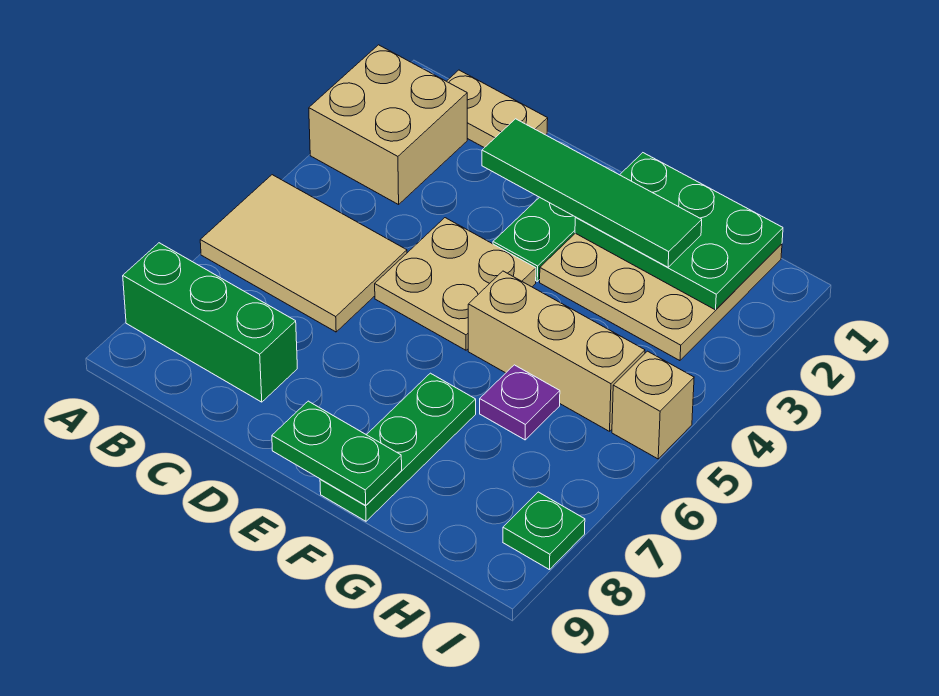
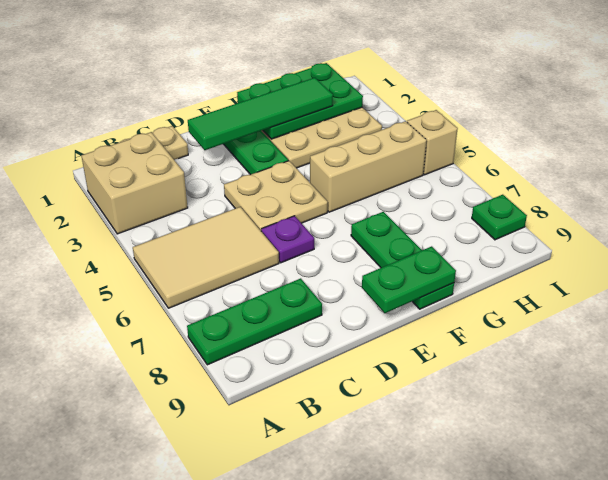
green brick A8:C8 level 1 -> green plate A8:C8 level 1
purple plate G6 level 1 -> purple plate D6 level 1

